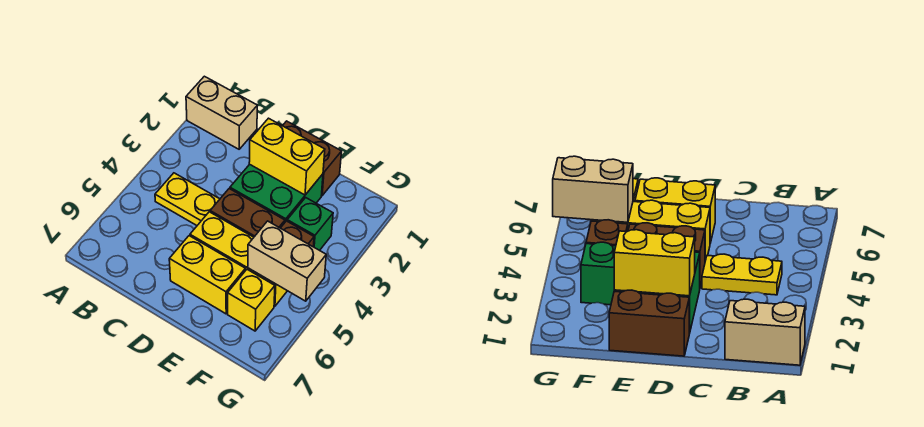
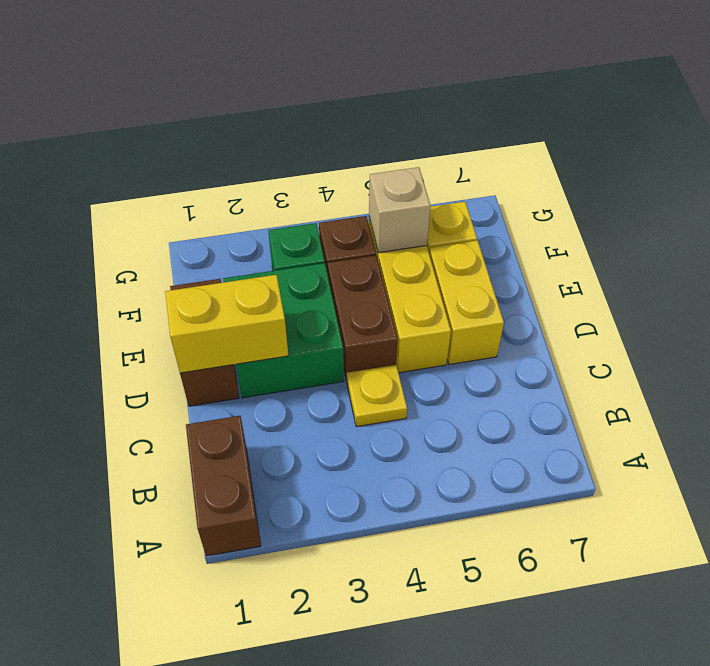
tan brick A1:B1 level 1 -> brown brick A1:B1 level 1
yellow plate B4:C4 level 1 -> yellow plate C4 level 1
yellow brick D2:E2 level 2 -> yellow brick D1:D2 level 2
tan brick F5:G5 level 2 -> tan brick F5 level 2

